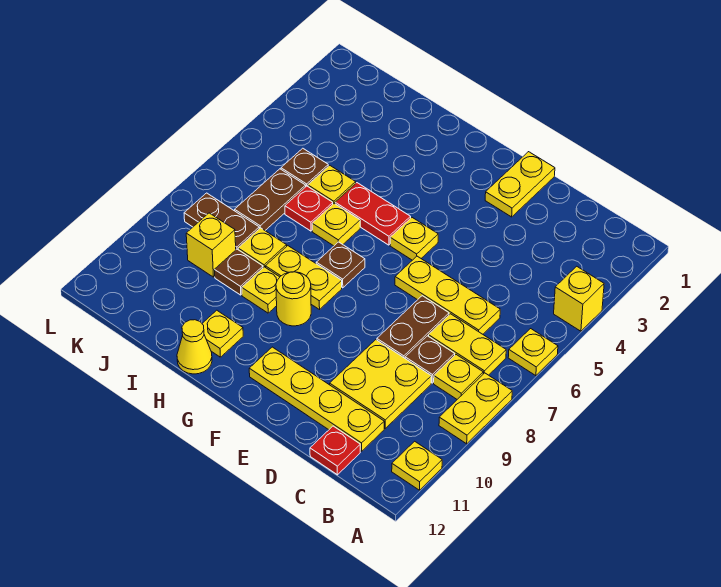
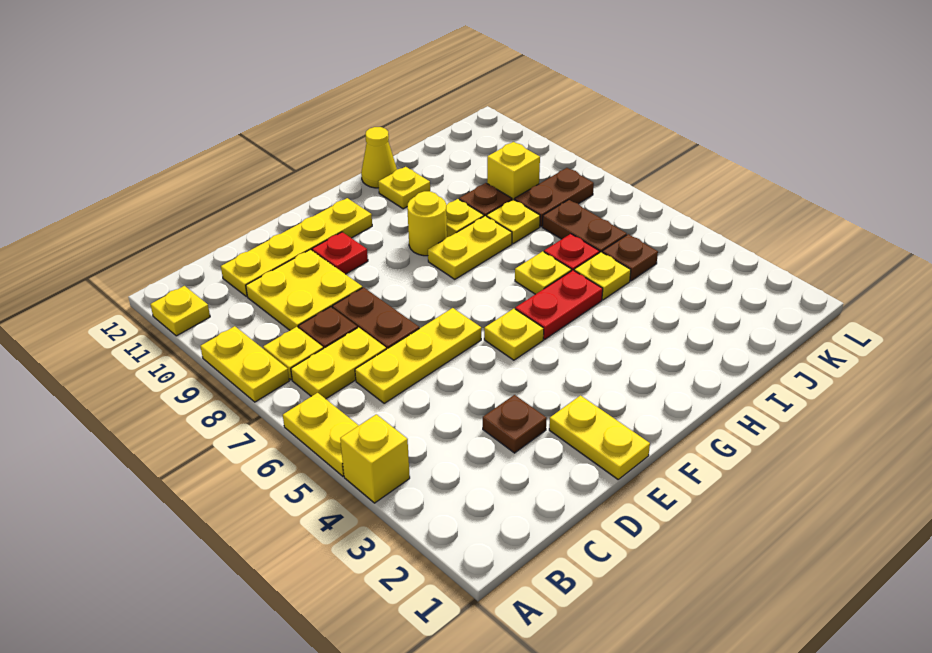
yellow plate A6 level 1 -> yellow plate A5:A6 level 1
red plate C12 level 1 -> red plate E10 level 1
brown plate G7 level 1 -> brown plate D3 level 1

